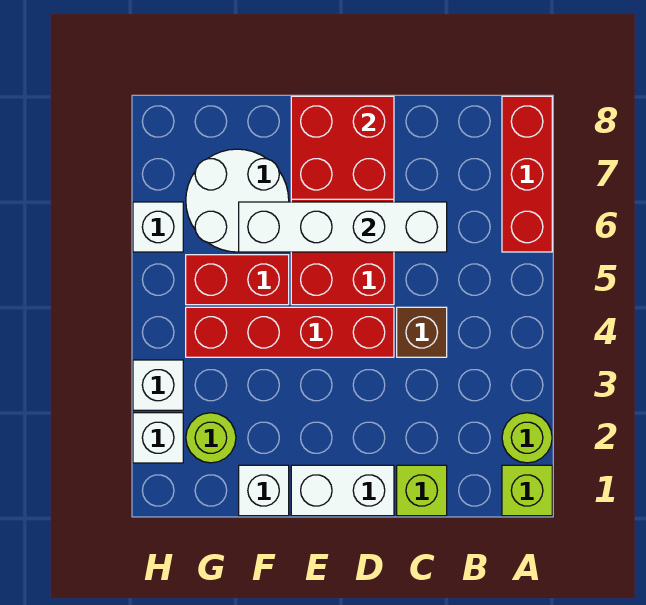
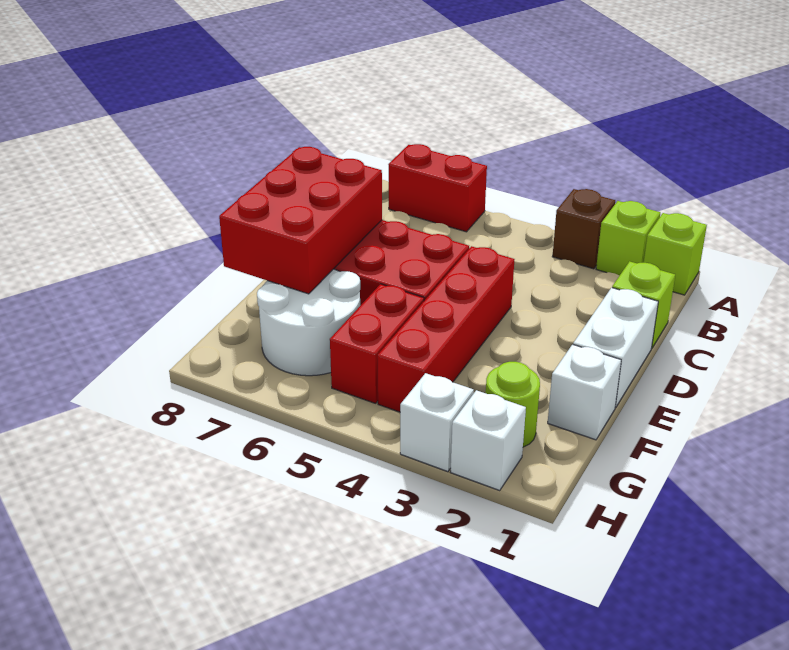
lime round brick A2 level 1 -> lime brick A2 level 1
red brick A6:A8 level 1 -> red brick A6:A7 level 1
brown brick C4 level 1 -> brown brick A3 level 1
white brick C6:F6 level 2 -> none
red brick D7:E8 level 2 -> red brick D7:F8 level 2
white brick H6 level 1 -> none

